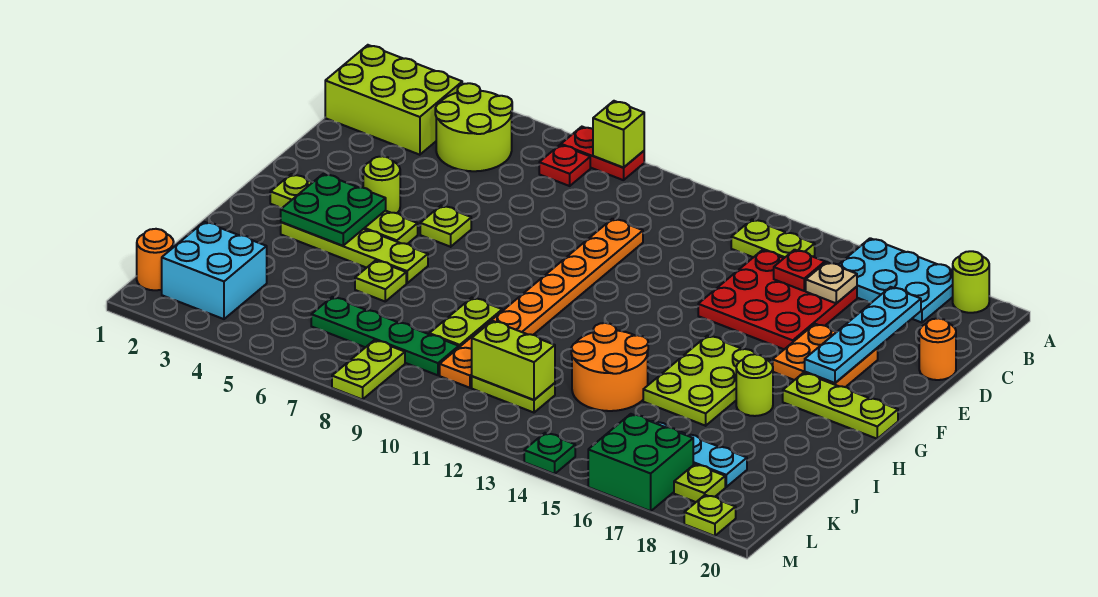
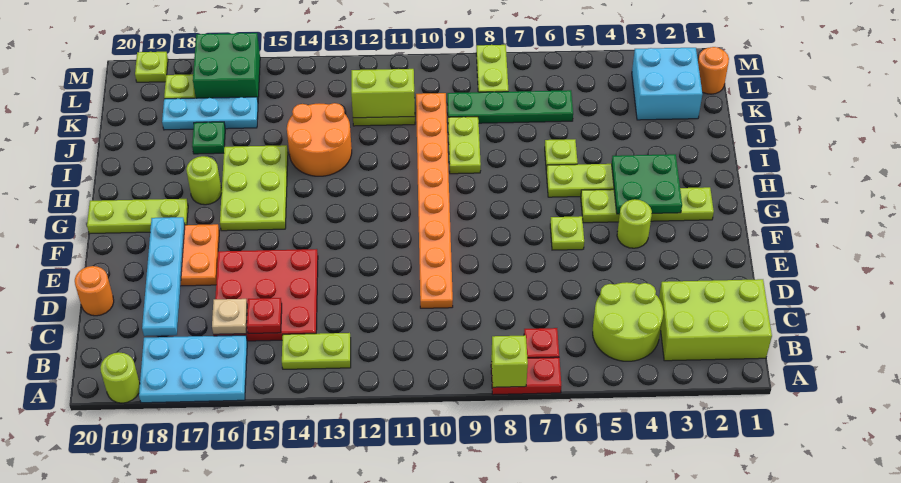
green plate M14 level 1 -> green plate J17 level 1

